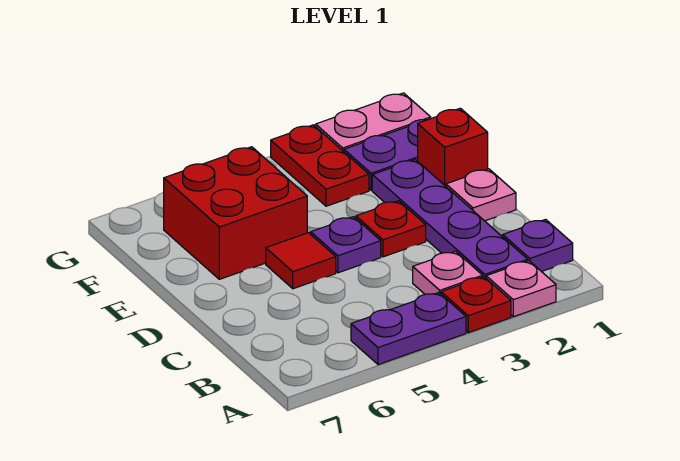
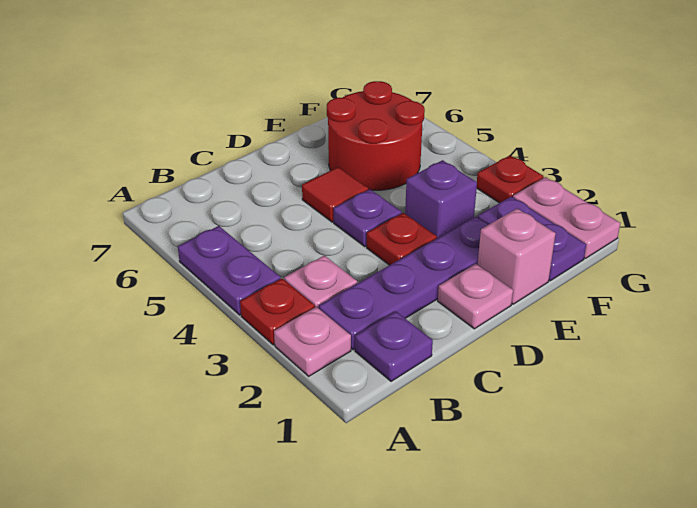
red brick E1 level 1 -> pink brick E1 level 1
none -> purple brick E3 level 1
red brick E5:F6 level 1 -> red round brick E5:F6 level 1
red plate F3:G3 level 1 -> red plate G3 level 1

